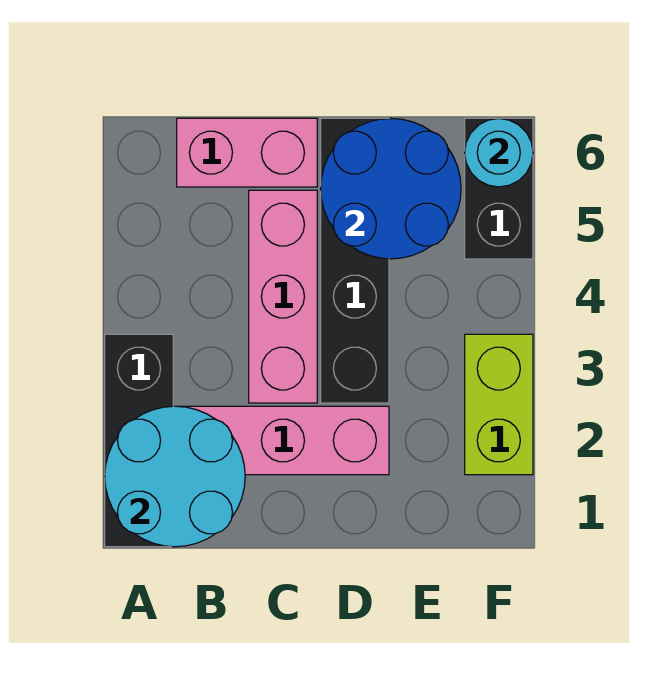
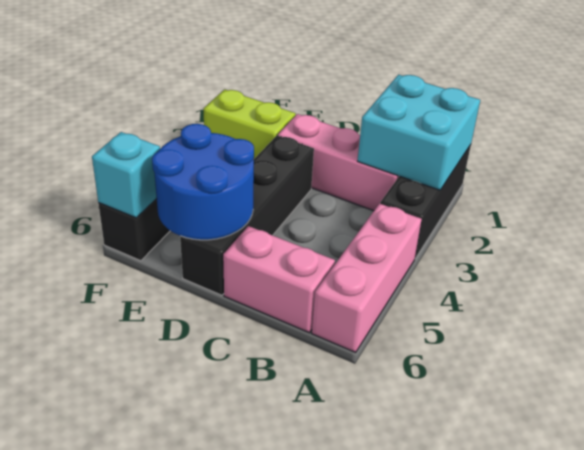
cyan round brick A1:B2 level 2 -> cyan brick A1:B2 level 2
pink brick C3:C5 level 1 -> pink brick A4:A6 level 1
lime brick F2:F3 level 1 -> lime brick E2:F2 level 1
cyan round brick F6 level 2 -> cyan brick F6 level 2

